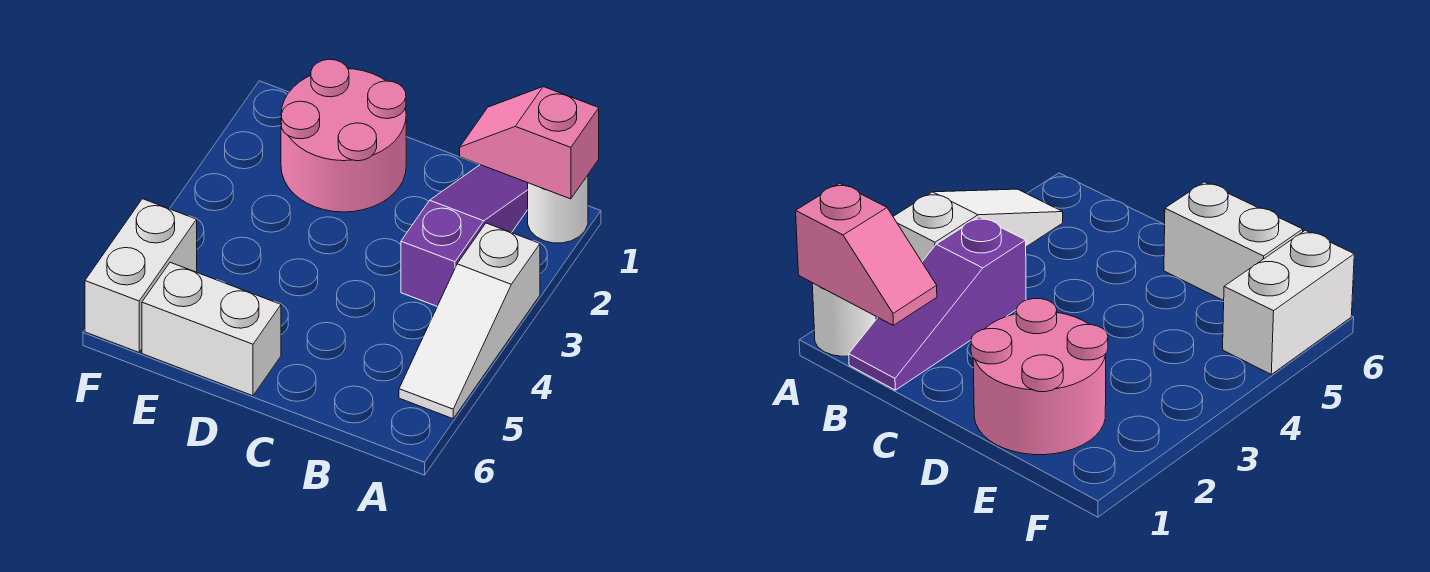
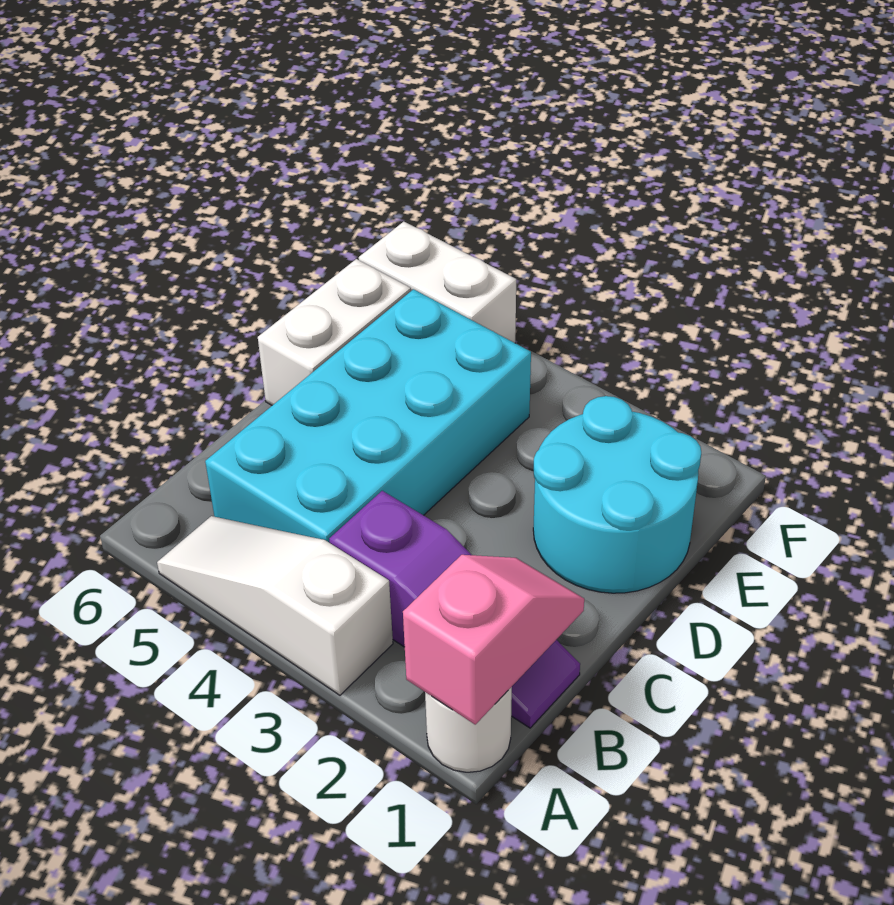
none -> cyan brick B4:E5 level 1
pink round brick D1:E2 level 1 -> cyan round brick D1:E2 level 1

